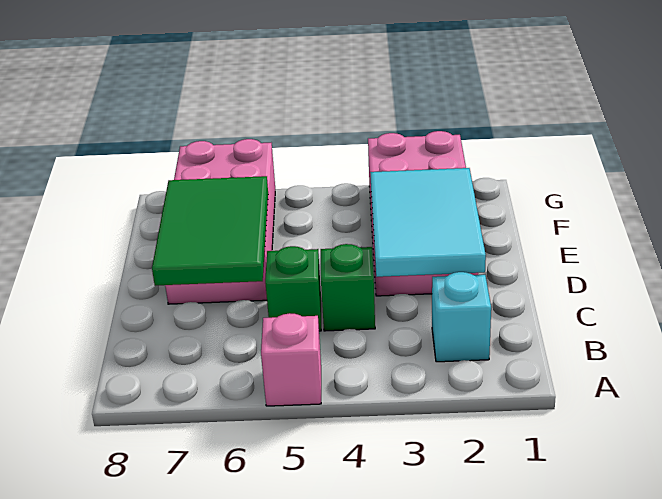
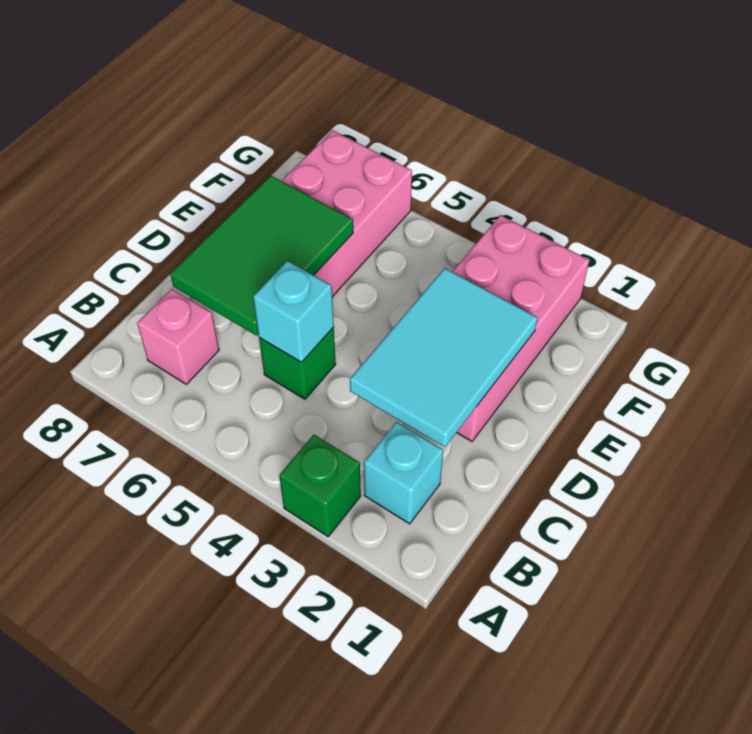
pink brick A5 level 1 -> pink brick B7 level 1
green brick C4 level 1 -> green brick A3 level 1
none -> cyan brick C5 level 2

